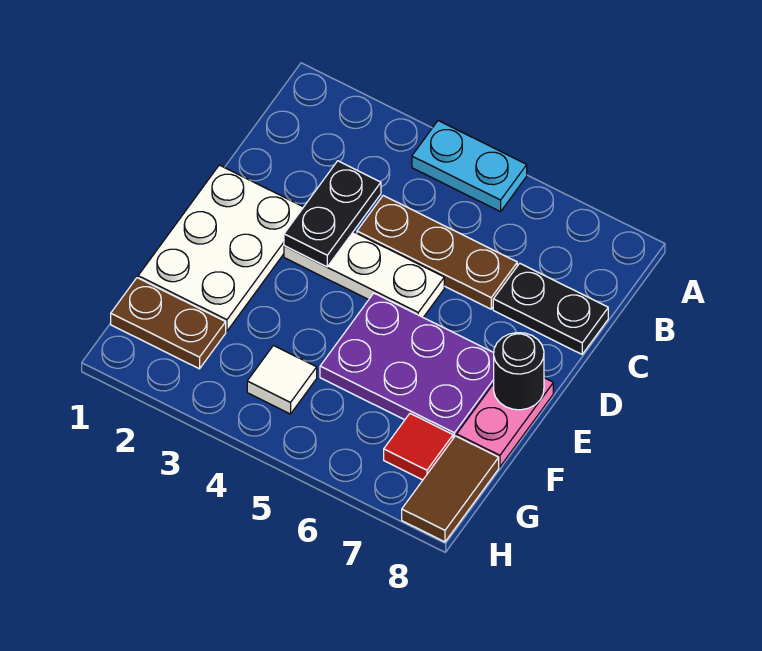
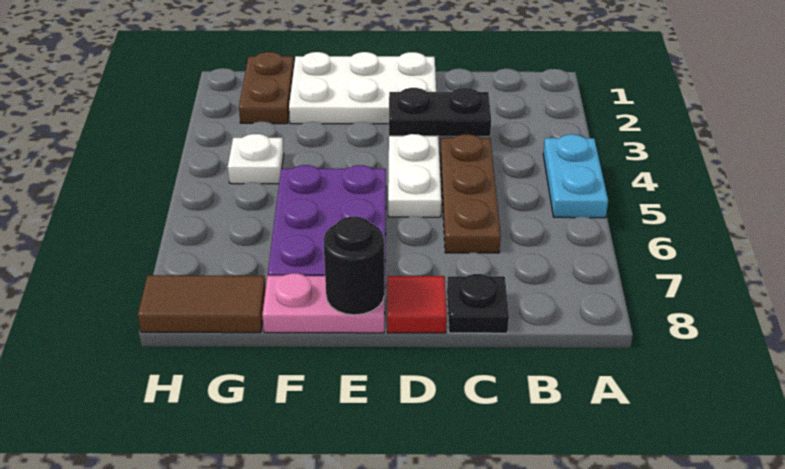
black plate C7:C8 level 1 -> black plate C8 level 1
white tile G4 level 1 -> white plate G4 level 1
red tile G7 level 1 -> red tile D8 level 1

